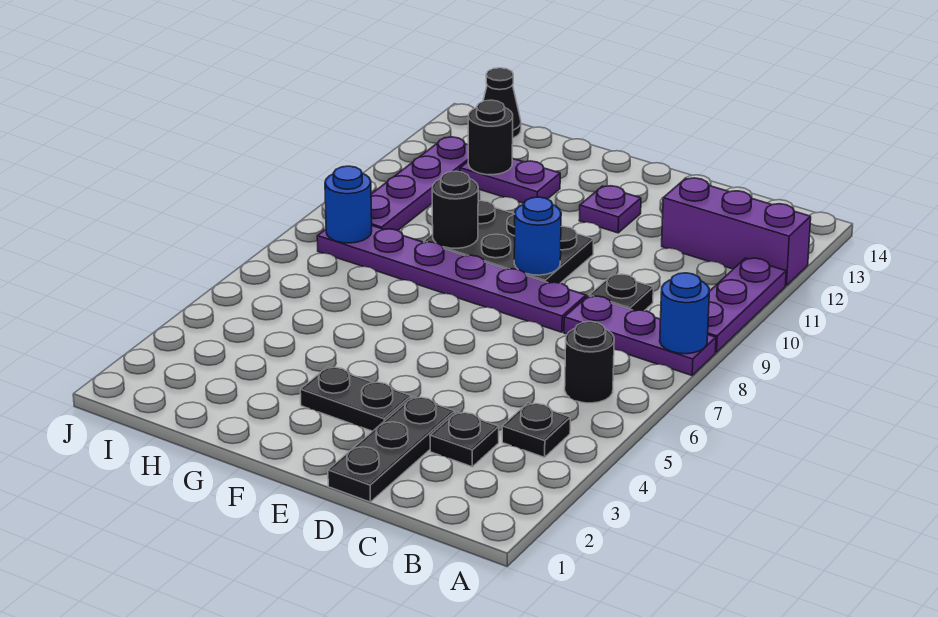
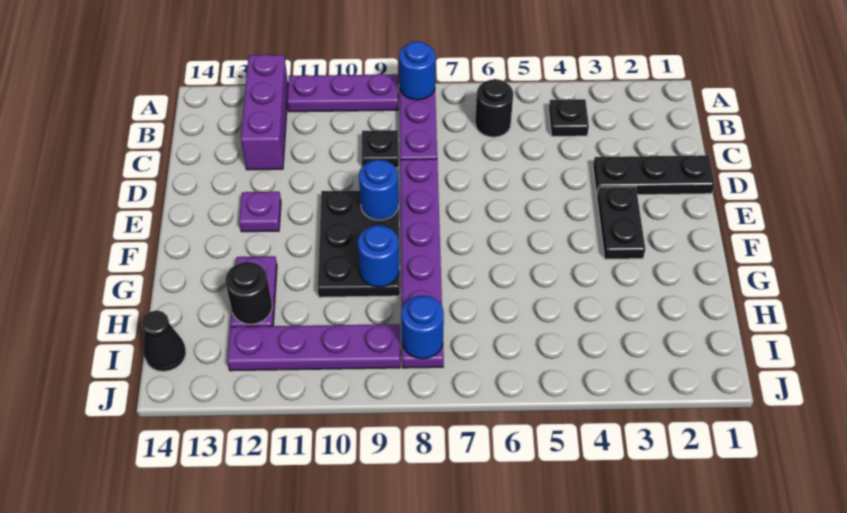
black plate C3 level 1 -> none
black round brick G9 level 2 -> blue round brick G9 level 2

